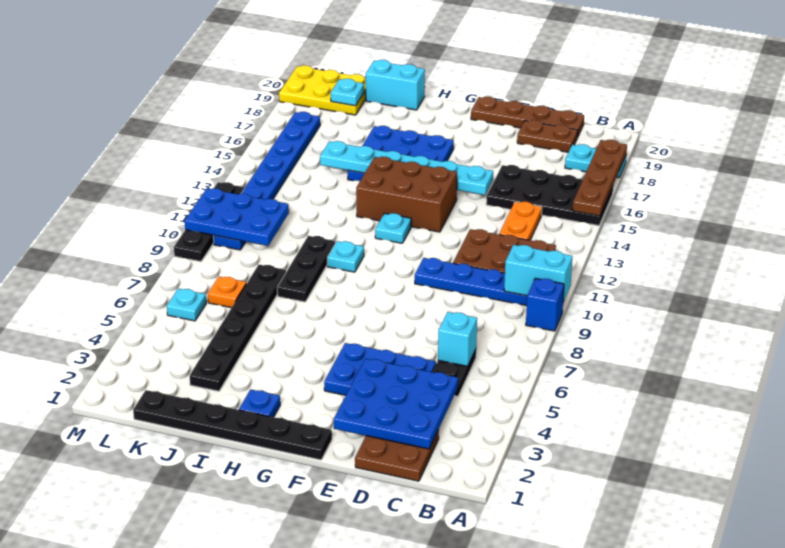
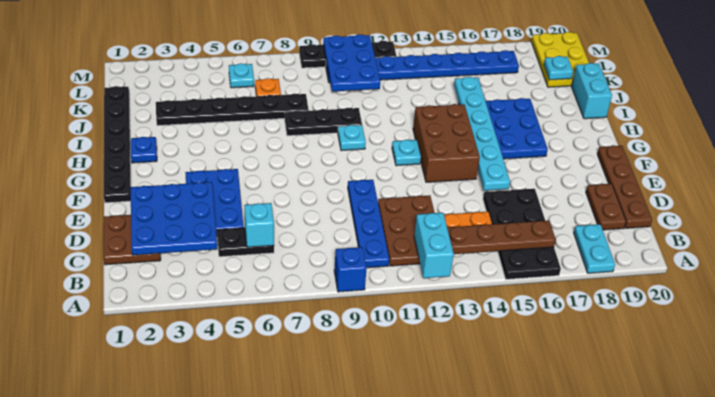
cyan brick A10:B10 level 2 -> cyan brick A12:B12 level 2
brown plate A15:A18 level 2 -> brown plate B13:B16 level 2

